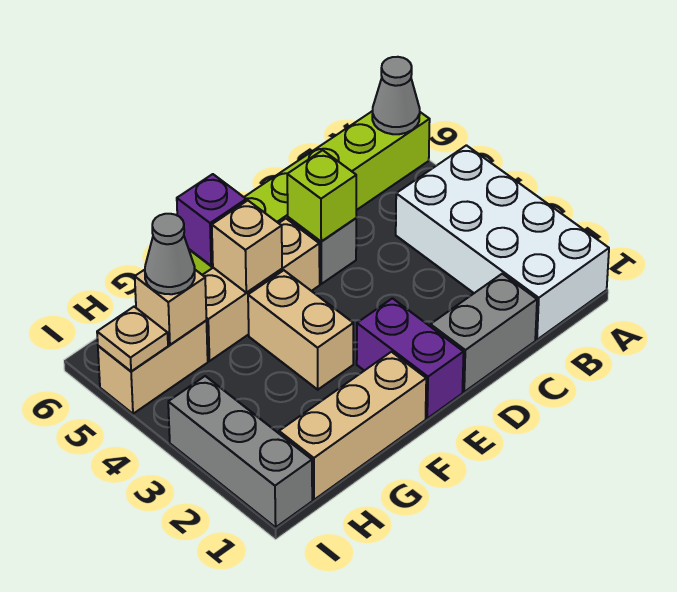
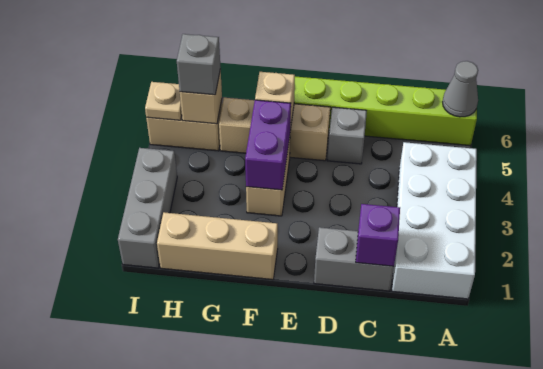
lime brick D5 level 2 -> none
purple brick E1:E2 level 1 -> purple brick F3:F4 level 2
purple brick F6 level 2 -> purple brick C1 level 2
grey cone H5 level 3 -> grey brick H5 level 3

